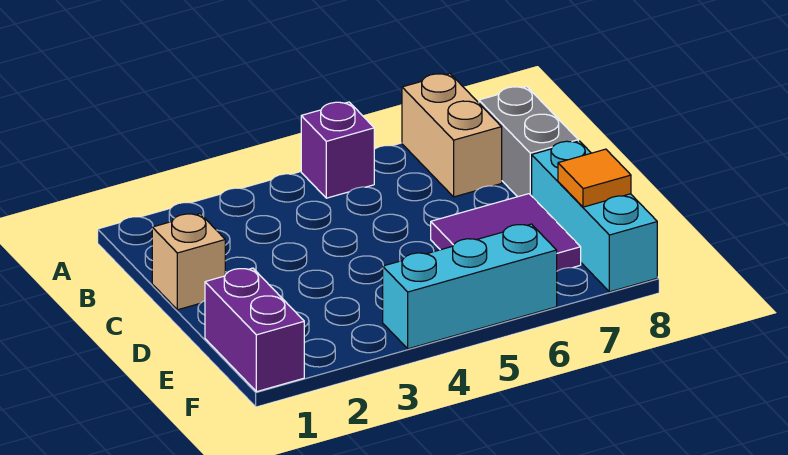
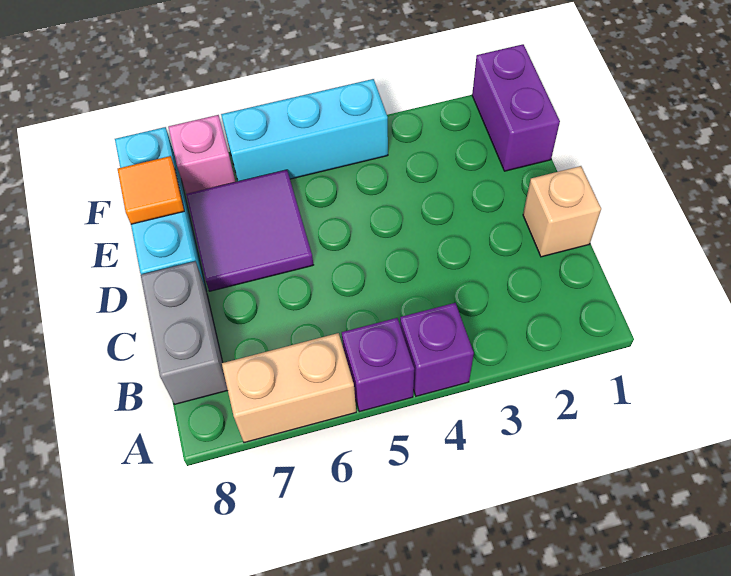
none -> purple brick A4 level 1
tan brick A7:B7 level 1 -> tan brick A6:A7 level 1
none -> pink brick F7 level 1

